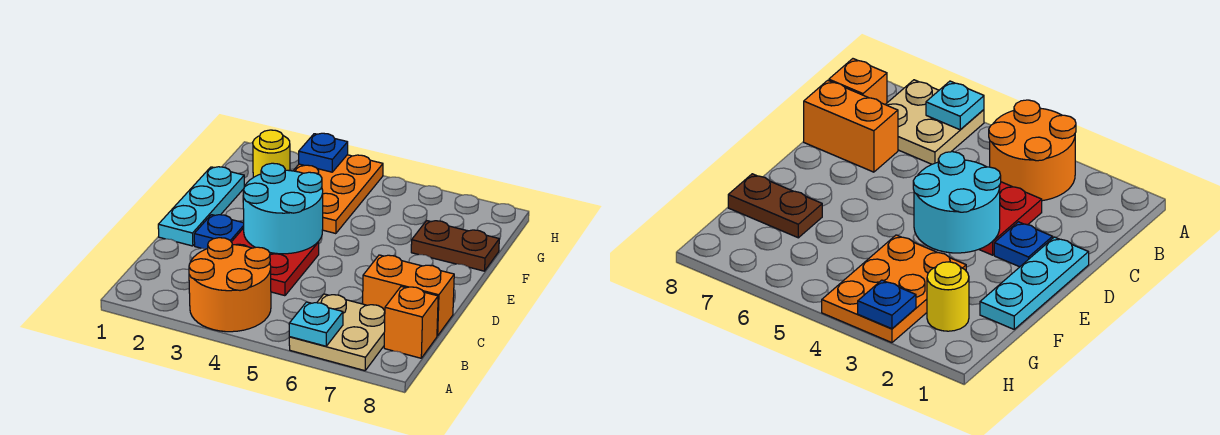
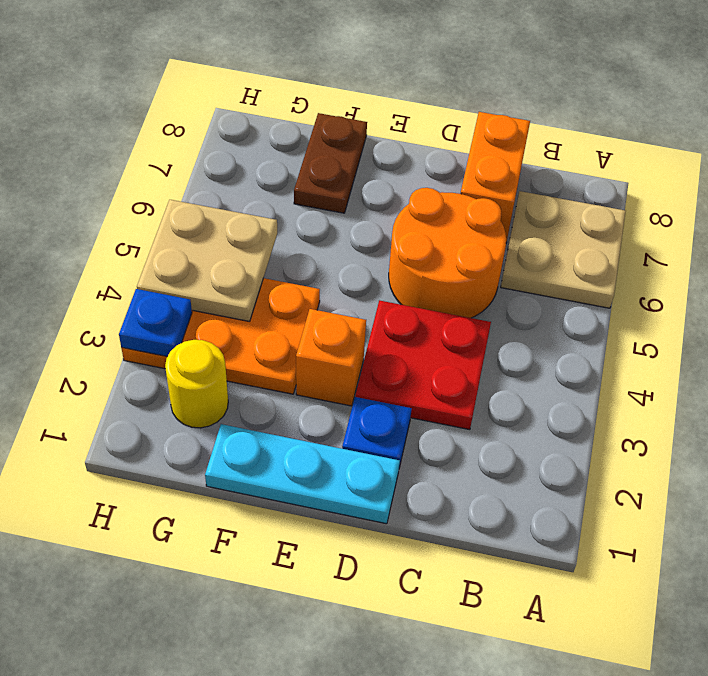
orange round brick A3:B4 level 1 -> orange round brick C5:D6 level 1
cyan plate A6 level 2 -> none
orange brick B8 level 1 -> orange brick E3 level 1
cyan round brick D3:E4 level 2 -> none
none -> tan plate G4:H5 level 2

